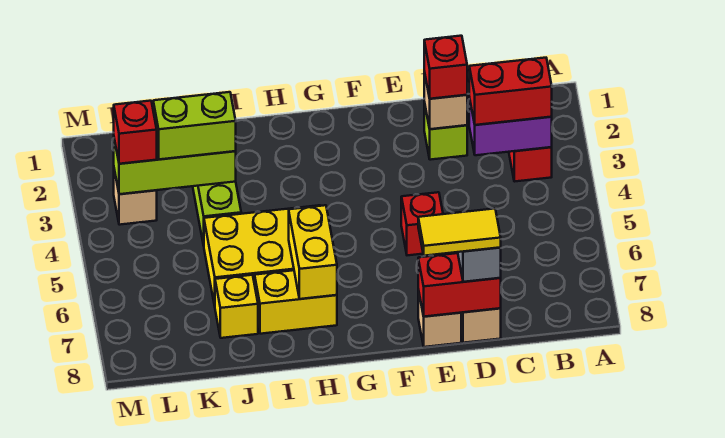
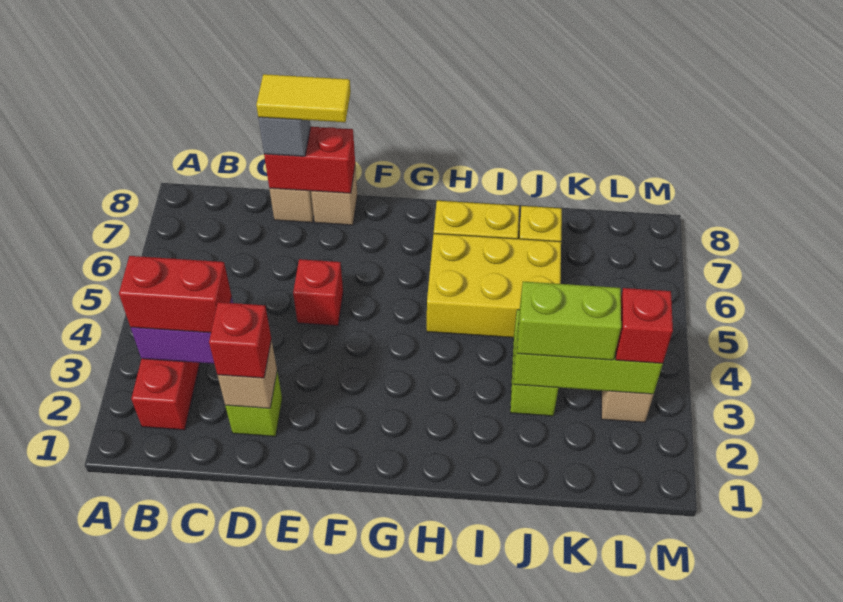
yellow brick H6:H7 level 2 -> none

